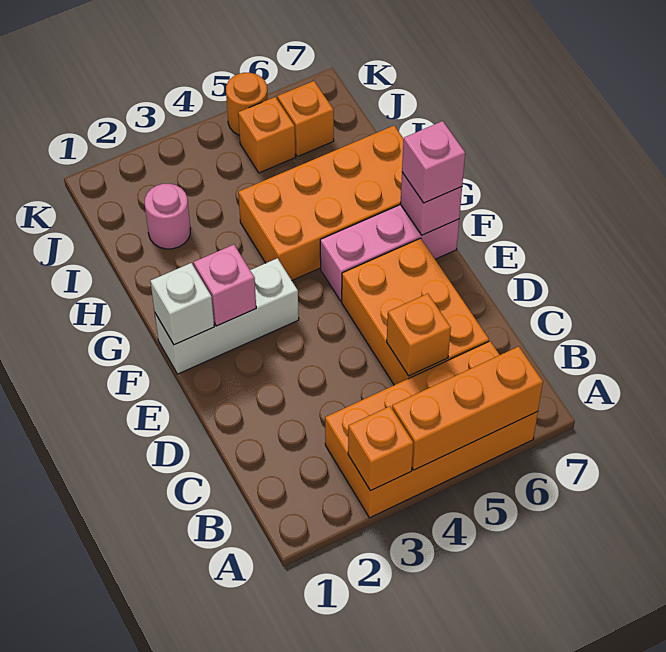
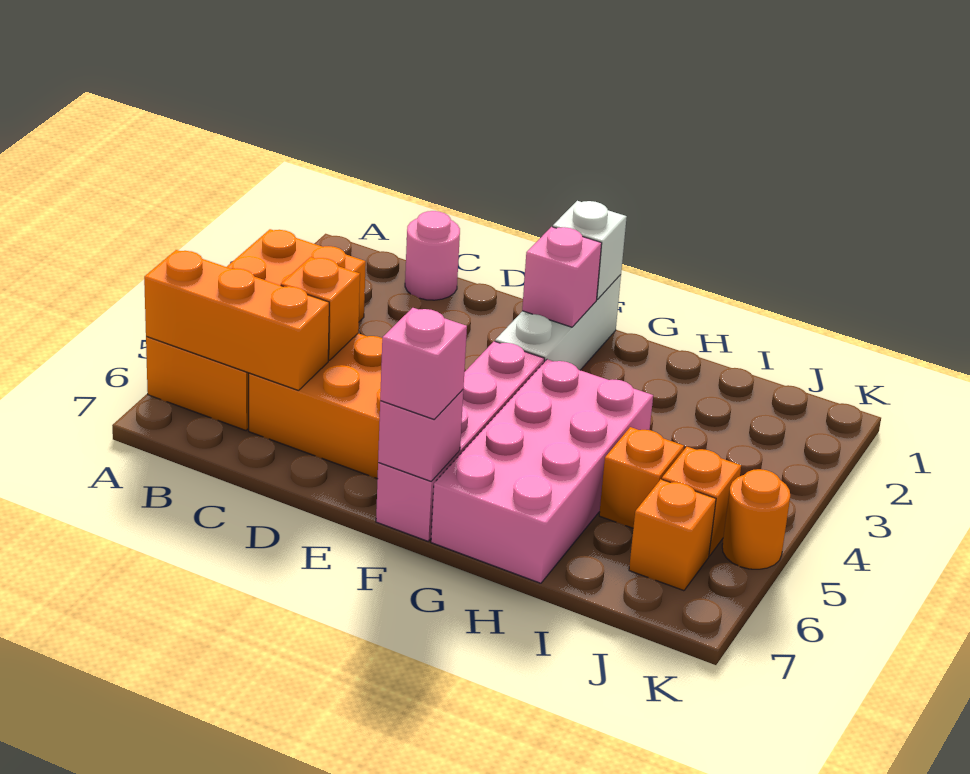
orange brick A3 level 2 -> orange brick I5 level 1
orange brick A4:A6 level 2 -> orange brick A6:C6 level 2
pink brick F5:F7 level 1 -> pink brick F4:F7 level 1
orange brick G4:H7 level 1 -> pink brick G4:H7 level 1
pink round brick I2 level 1 -> pink round brick C1 level 1

